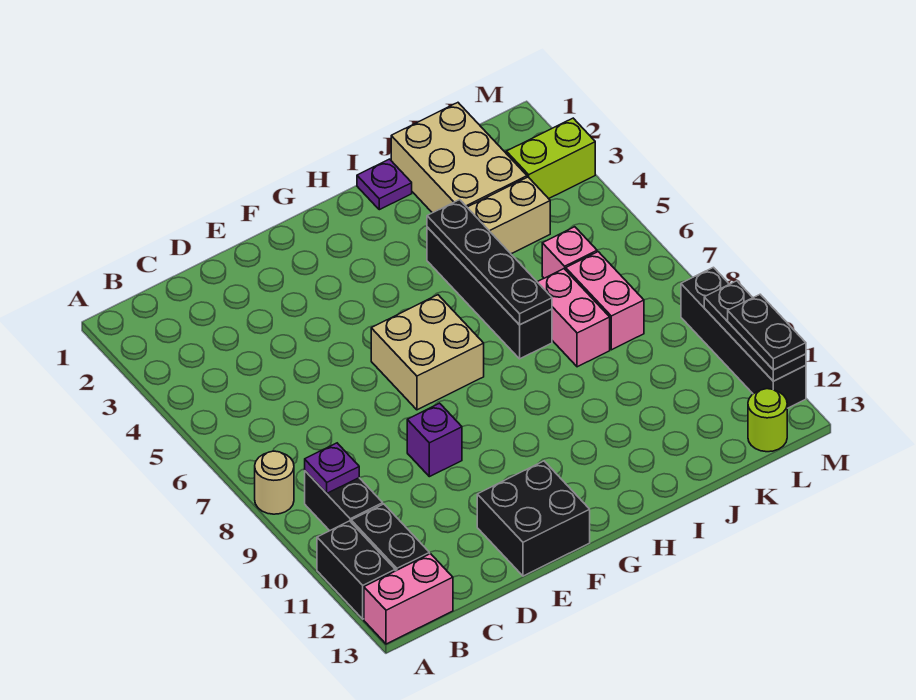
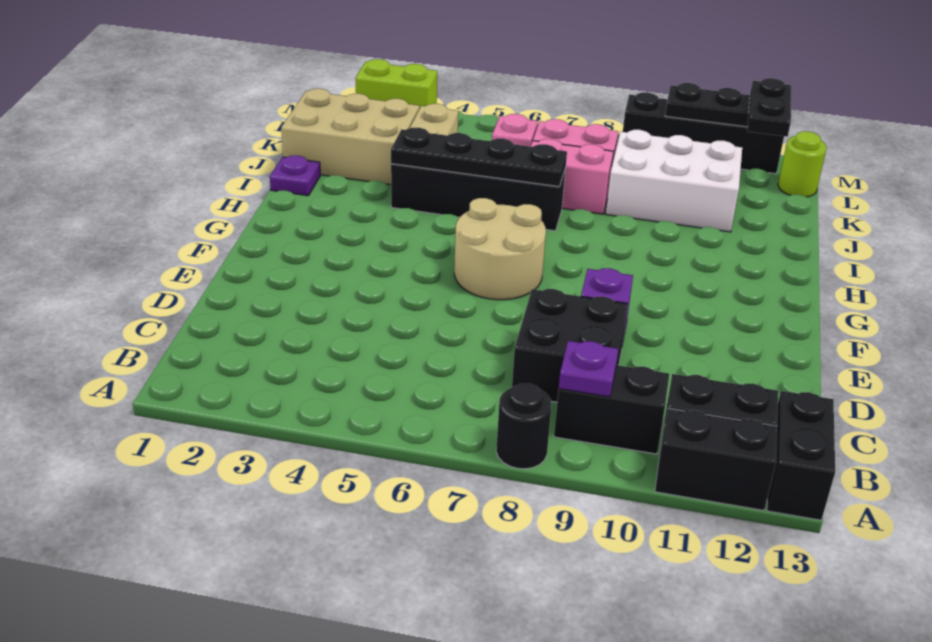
tan round brick A8 level 1 -> black round brick A8 level 1
pink brick A13:B13 level 1 -> black brick A13:B13 level 1
black brick E12:F13 level 1 -> black brick C8:D9 level 1
tan brick F6:G7 level 1 -> tan round brick F6:G7 level 1
none -> white brick J9:K11 level 1
lime brick L3:M3 level 1 -> lime brick M2:M3 level 1
black plate M11:M12 level 3 -> black plate L12:M12 level 3

